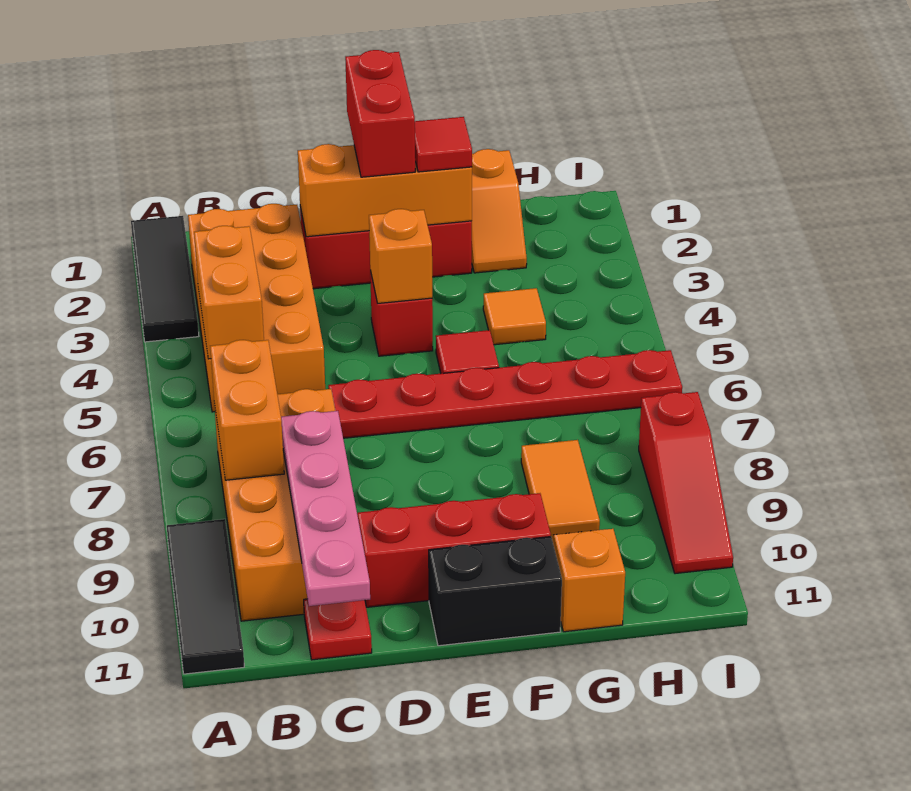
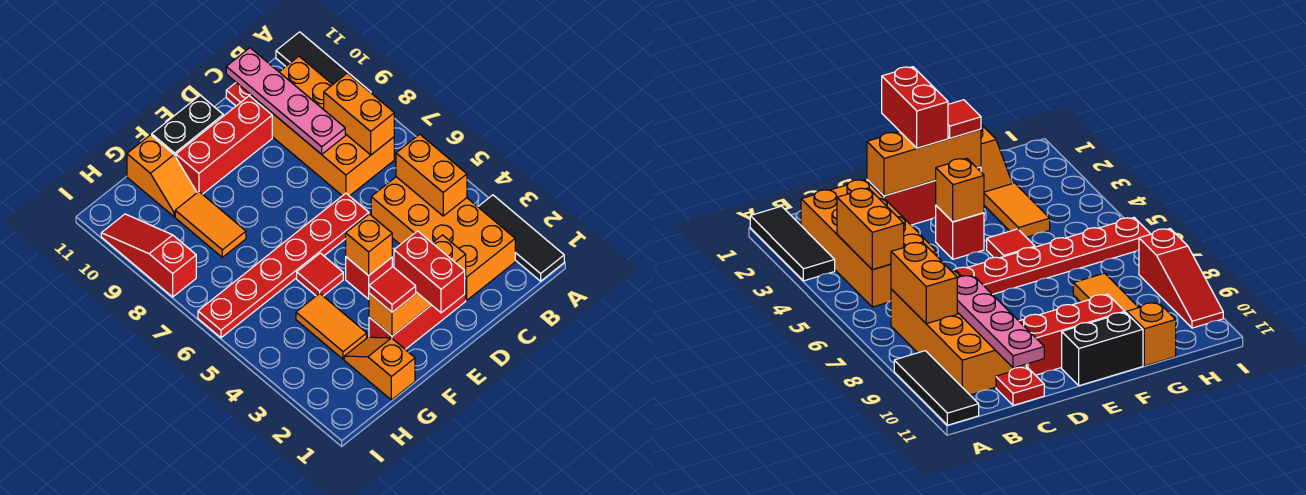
orange tile G4 level 1 -> orange tile G3:G4 level 1

